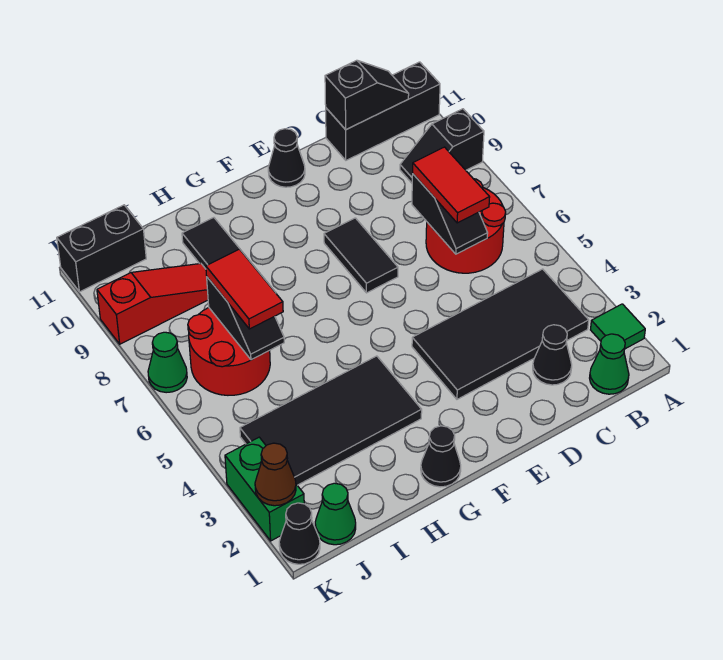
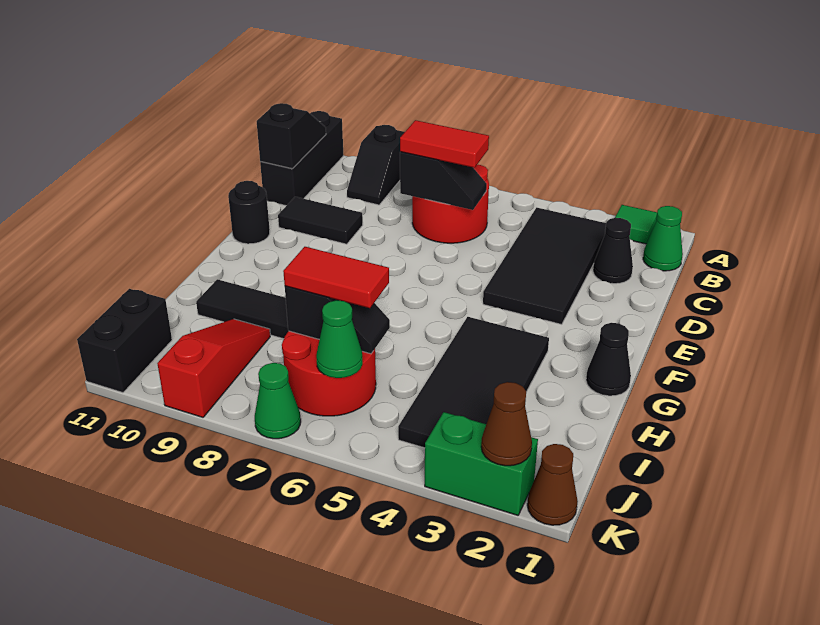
black tile E7:E8 level 1 -> black tile D9:D10 level 1
black cone E11 level 1 -> black round brick E11 level 1
green cone J1 level 1 -> green cone J6 level 2
black cone K1 level 1 -> brown cone K1 level 1

